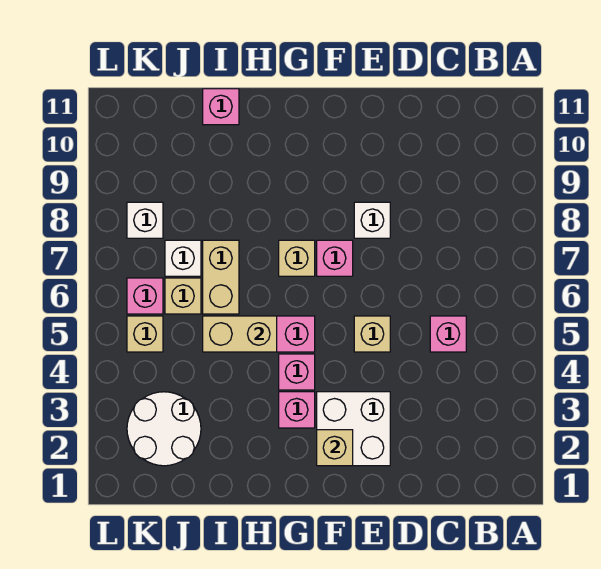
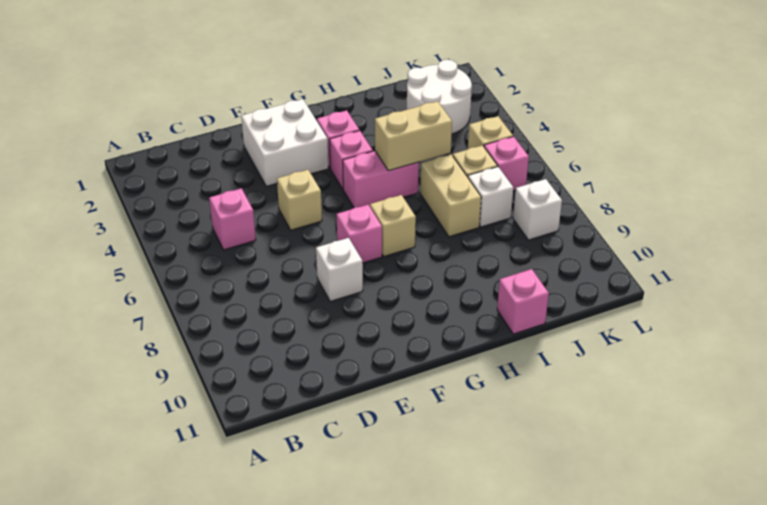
tan brick F2 level 2 -> none

